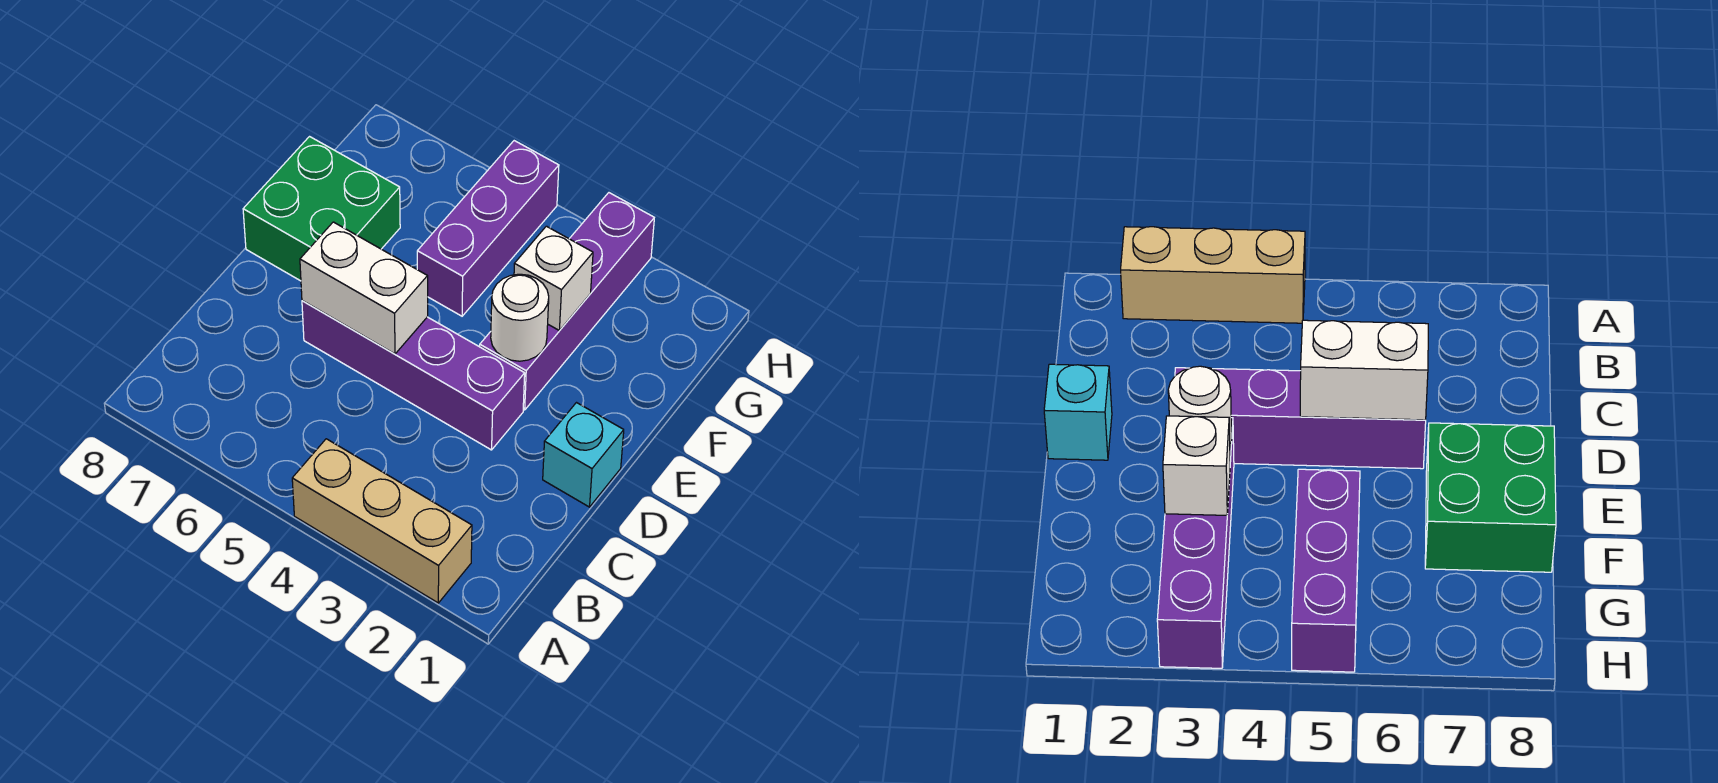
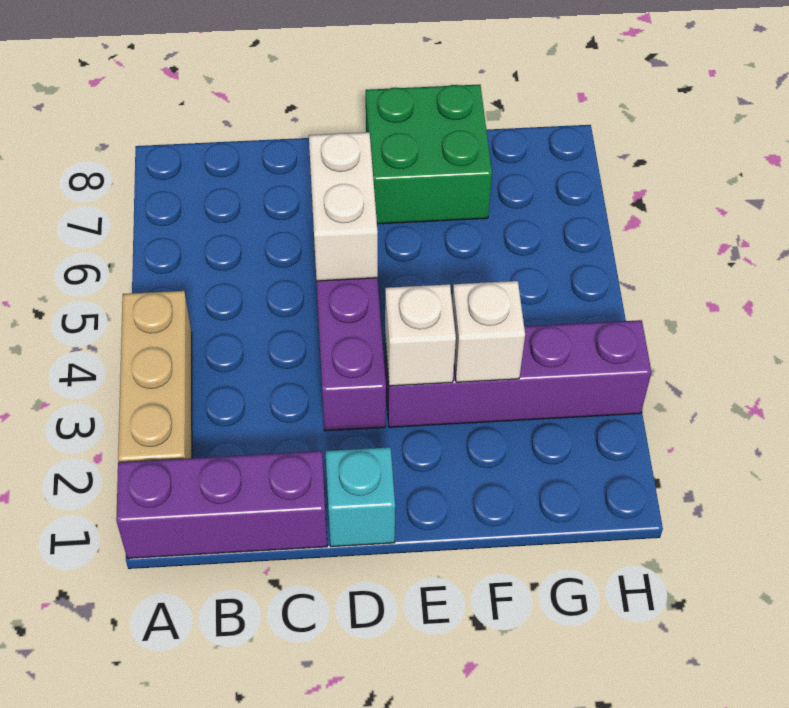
white round brick E3 level 2 -> white brick E3 level 2
purple brick F5:H5 level 1 -> purple brick A1:C1 level 1

